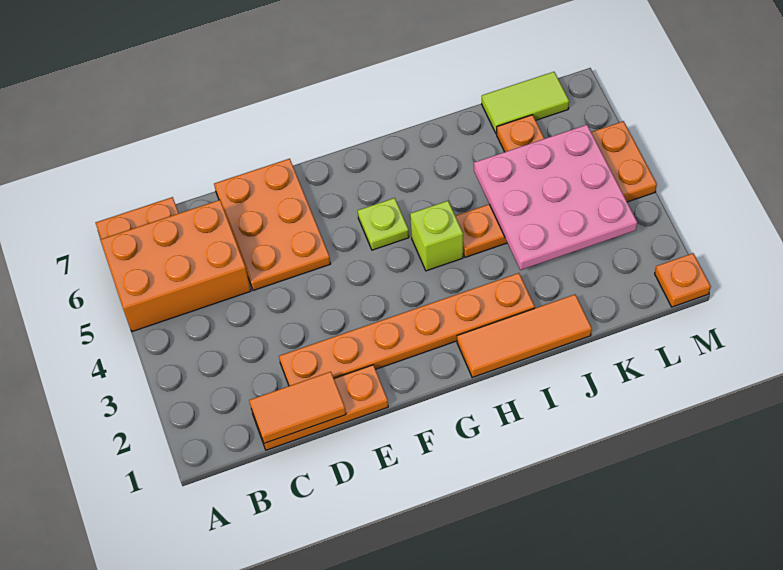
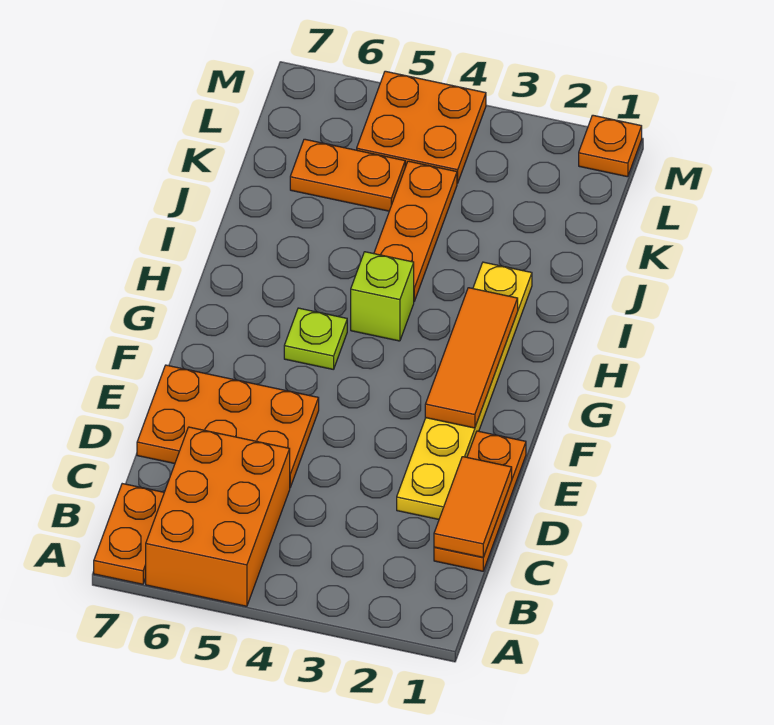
orange plate D2:I2 level 1 -> yellow plate D2:I2 level 1
orange tile H1:J1 level 1 -> orange tile F2:H2 level 2
pink plate J3:L5 level 2 -> none
lime tile K7:L7 level 1 -> none

